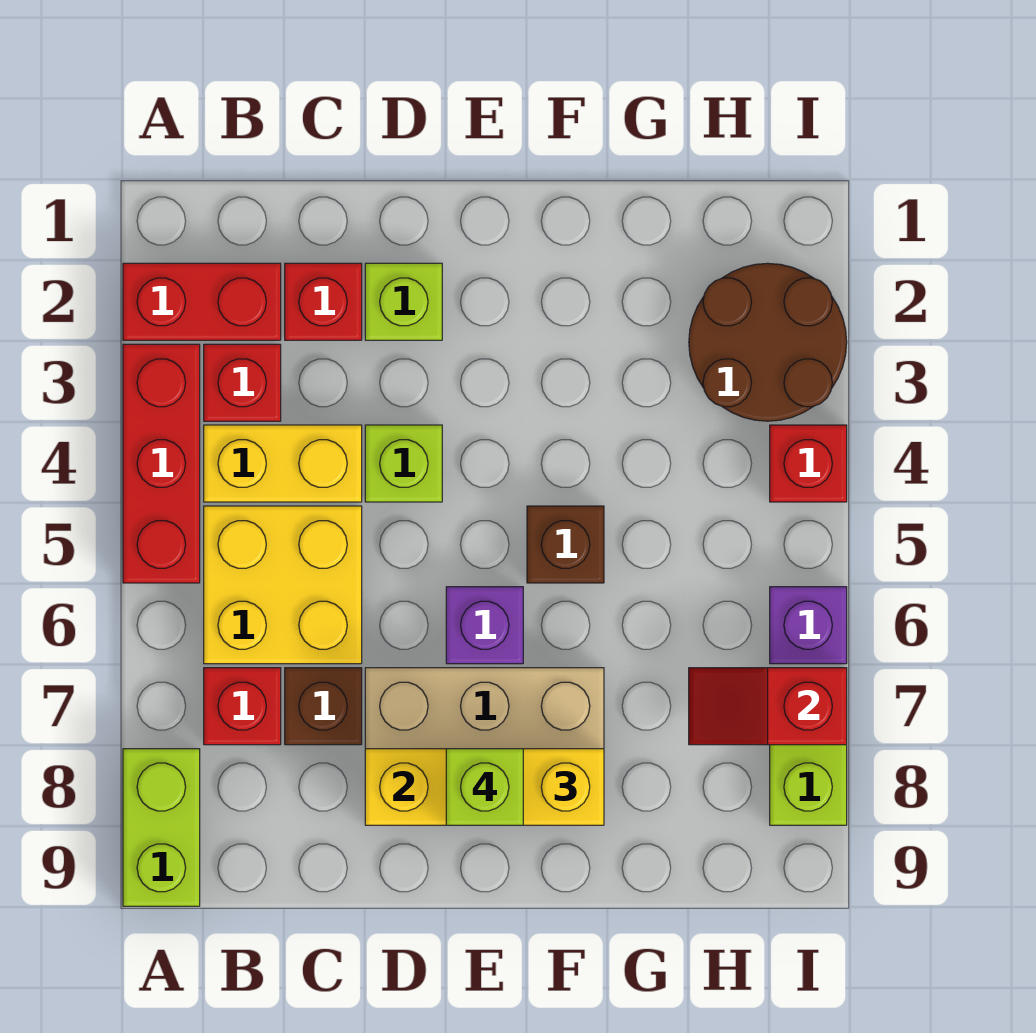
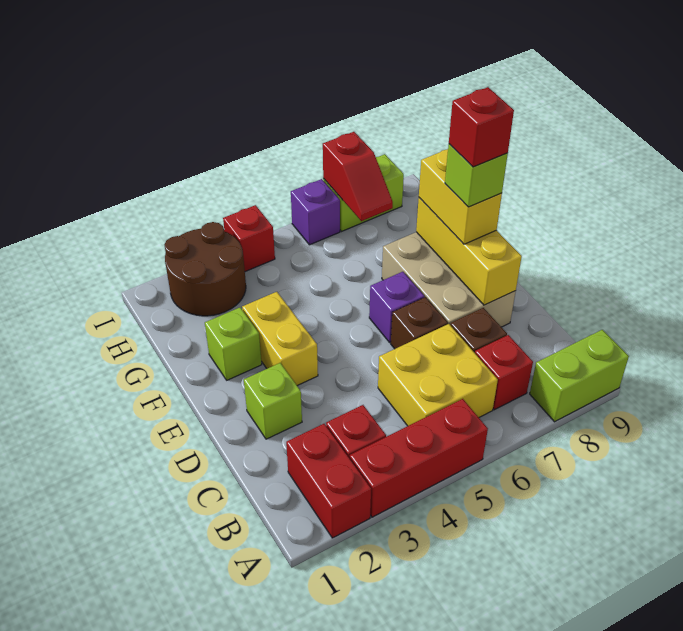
yellow brick B4:C4 level 1 -> yellow brick E3:F3 level 1
red brick C2 level 1 -> red brick E8 level 5
lime brick D4 level 1 -> lime brick F2 level 1
brown brick F5 level 1 -> brown brick D6 level 1

